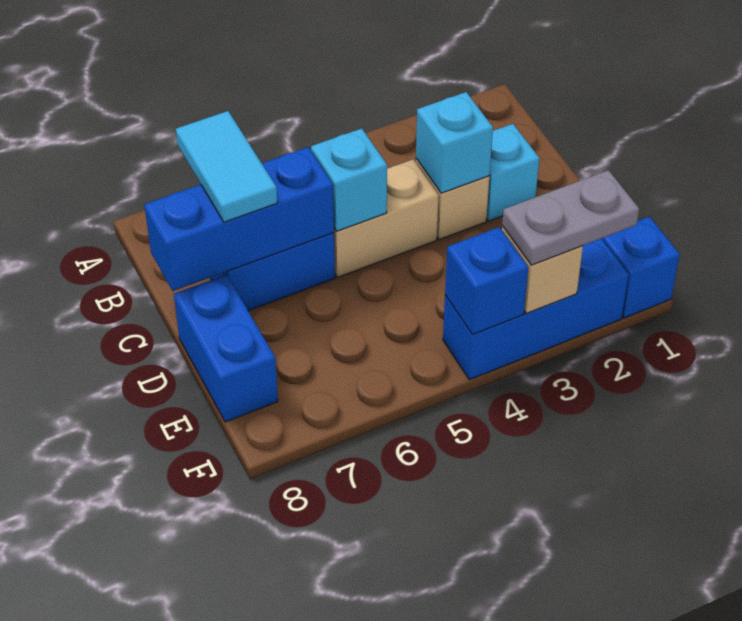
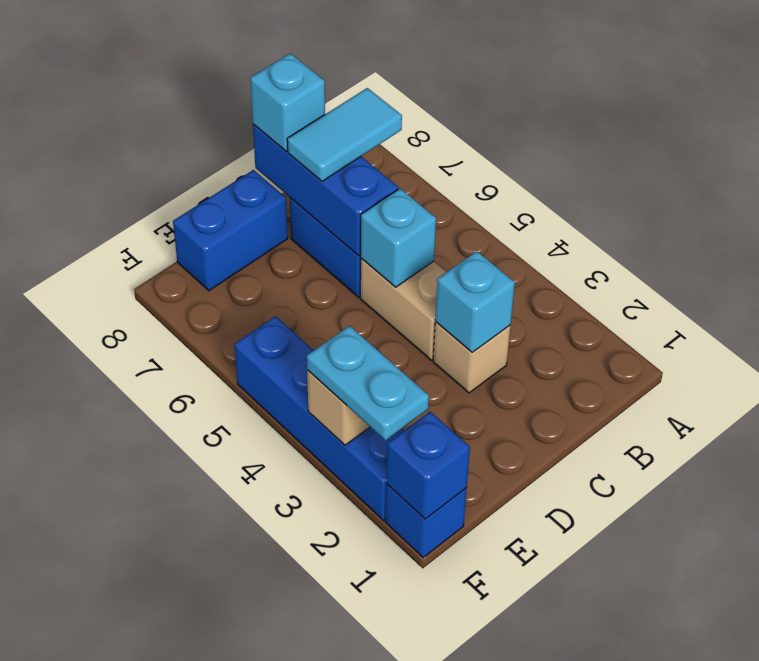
cyan brick C2 level 1 -> cyan brick C8 level 3
blue brick F2:F4 level 1 -> blue brick F2:F5 level 1
grey plate F2:F3 level 3 -> cyan plate F2:F3 level 3
blue brick F4 level 2 -> blue brick F1 level 2

